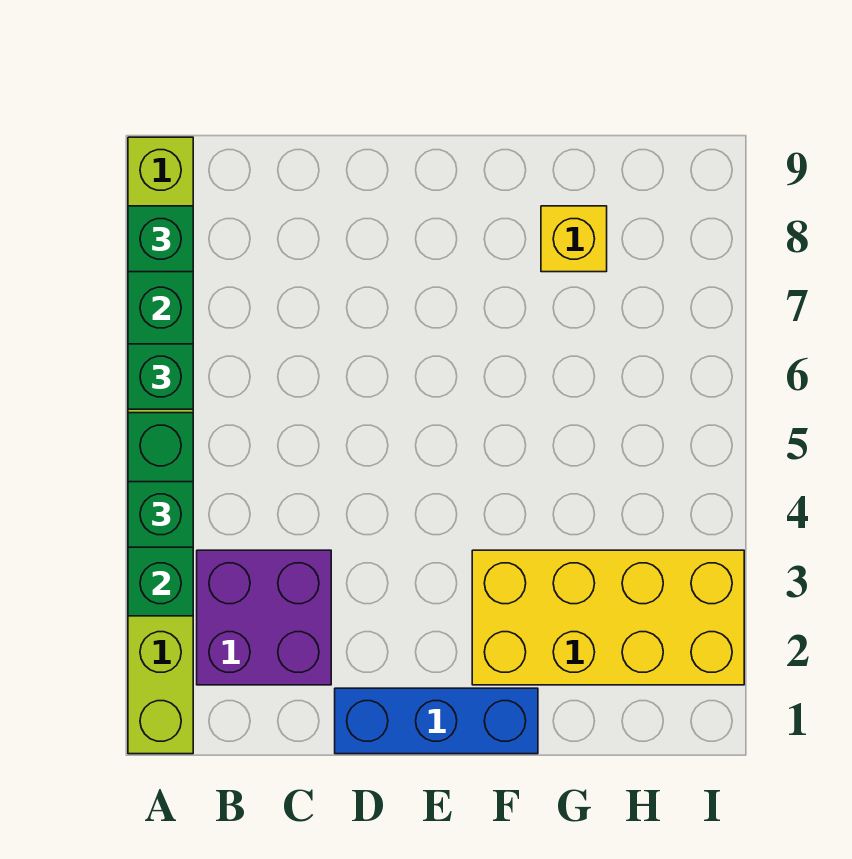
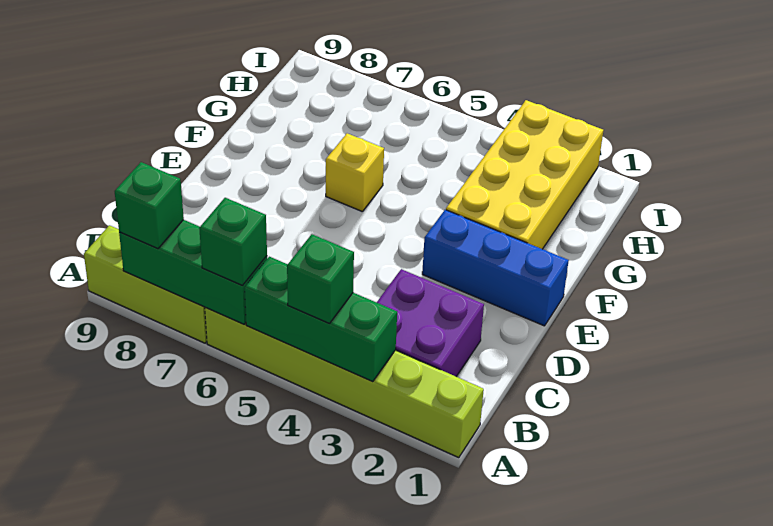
blue brick D1:F1 level 1 -> blue brick E1:E3 level 1
yellow brick G8 level 1 -> yellow brick F6 level 1

